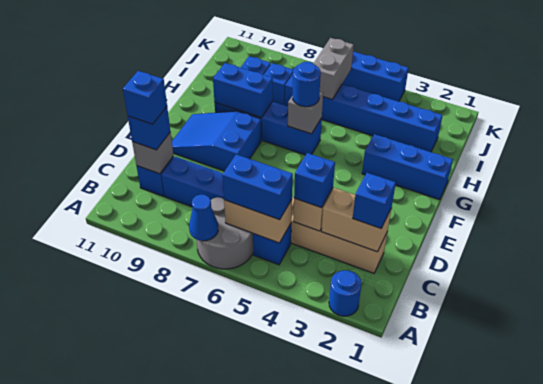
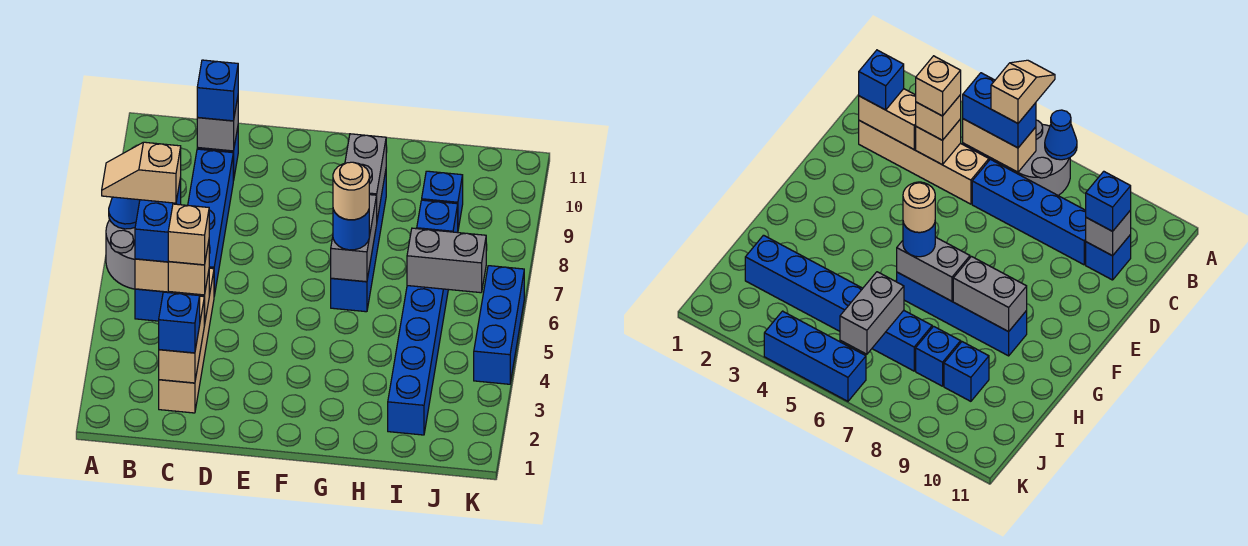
blue round brick A2 level 1 -> none
none -> tan slope A6:B6 level 4 top B
blue brick C4 level 3 -> tan brick C4 level 3
none -> tan brick C4 level 4
blue brick C10 level 4 -> none
blue slope E8:F10 level 1 top 8 -> none
blue brick G1:G3 level 1 -> none
grey brick G6 level 2 -> grey brick G6:G7 level 2
none -> tan round brick G6 level 4
blue brick G8:G9 level 2 -> grey brick G8:G9 level 2

